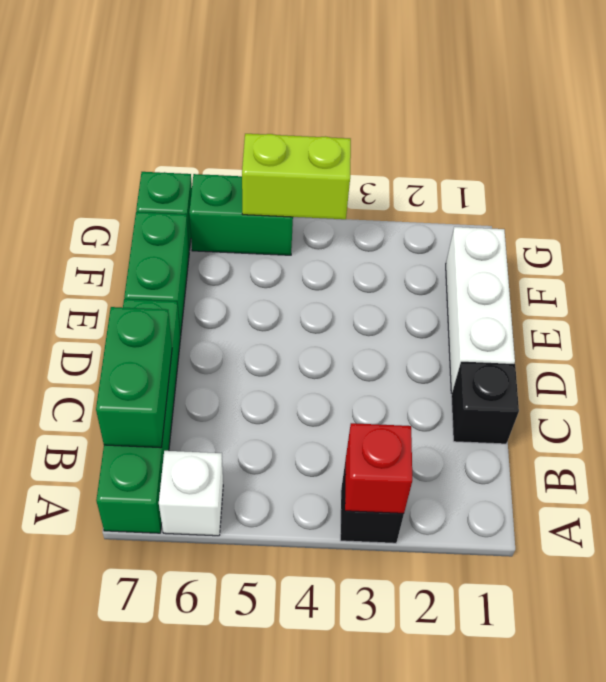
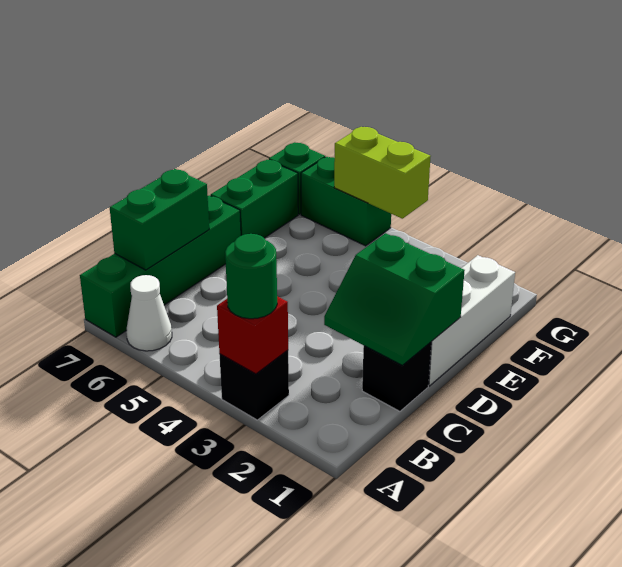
none -> green round brick A3 level 3
white brick A6 level 1 -> white cone A6 level 1
none -> green slope C1:D2 level 2 top D

